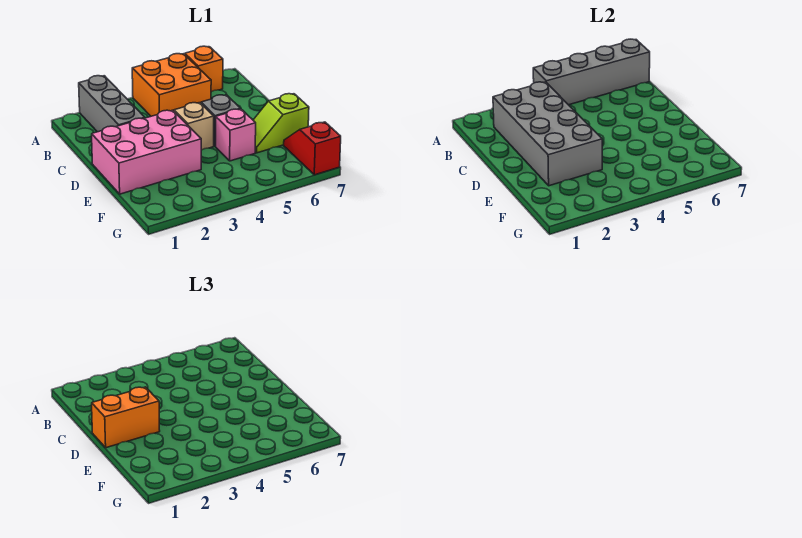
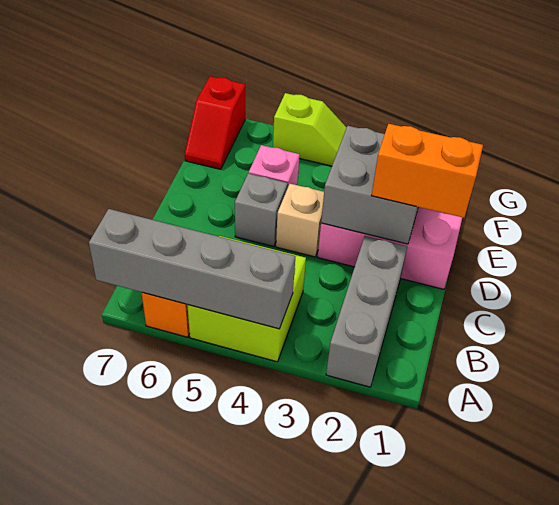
orange brick A4:B5 level 1 -> lime brick A4:B5 level 1
grey brick B2:E3 level 2 -> grey brick D2:E3 level 2
lime slope E6:E7 level 1 top 7 -> lime slope G4:G5 level 1 top 5

